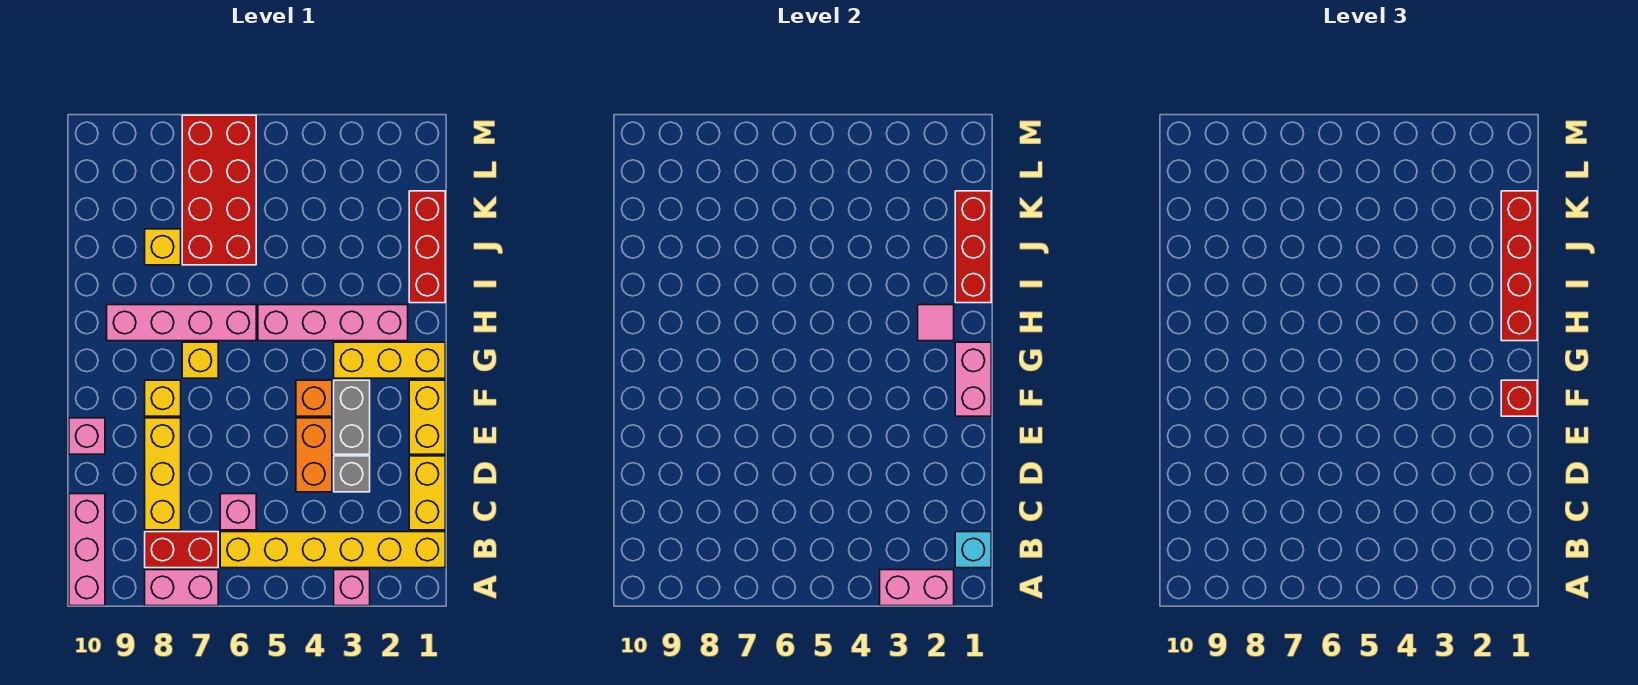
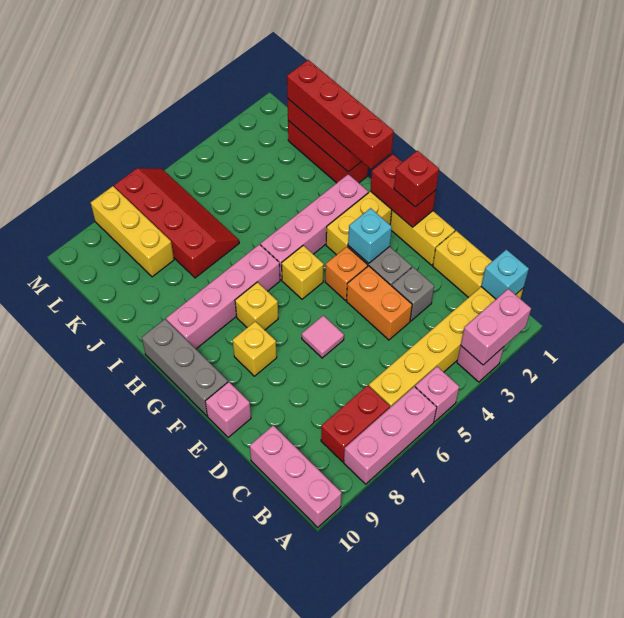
pink brick A7:A8 level 1 -> pink brick A6:A8 level 1
pink brick C6 level 1 -> pink brick A5 level 1
yellow brick C8:E8 level 1 -> yellow brick K8:M8 level 1
pink brick F1:G1 level 2 -> red brick F1:G1 level 2
none -> cyan brick F3 level 2
none -> grey brick F10:H10 level 1
pink tile H2 level 2 -> pink tile E6 level 1
red brick J6:M7 level 1 -> red slope J6:M7 level 1 top 7
yellow brick J8 level 1 -> yellow brick G5 level 1

